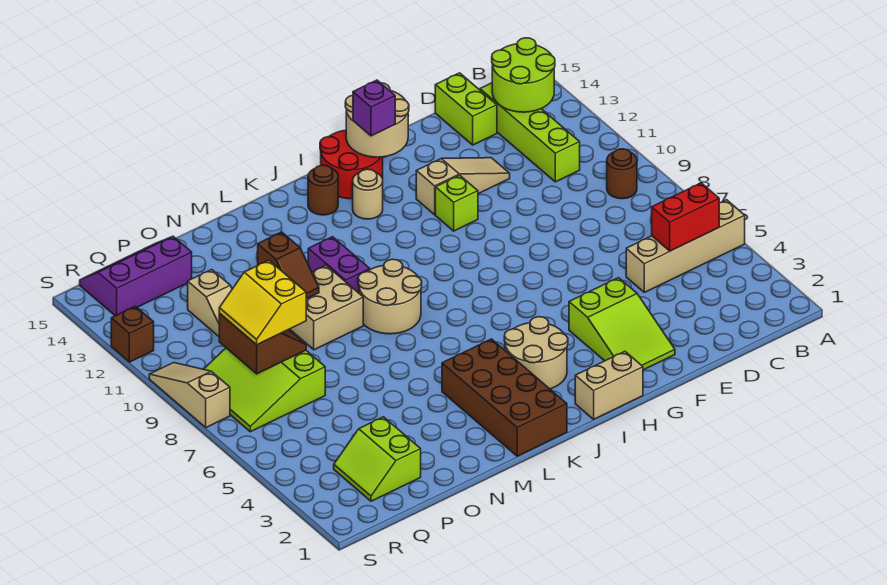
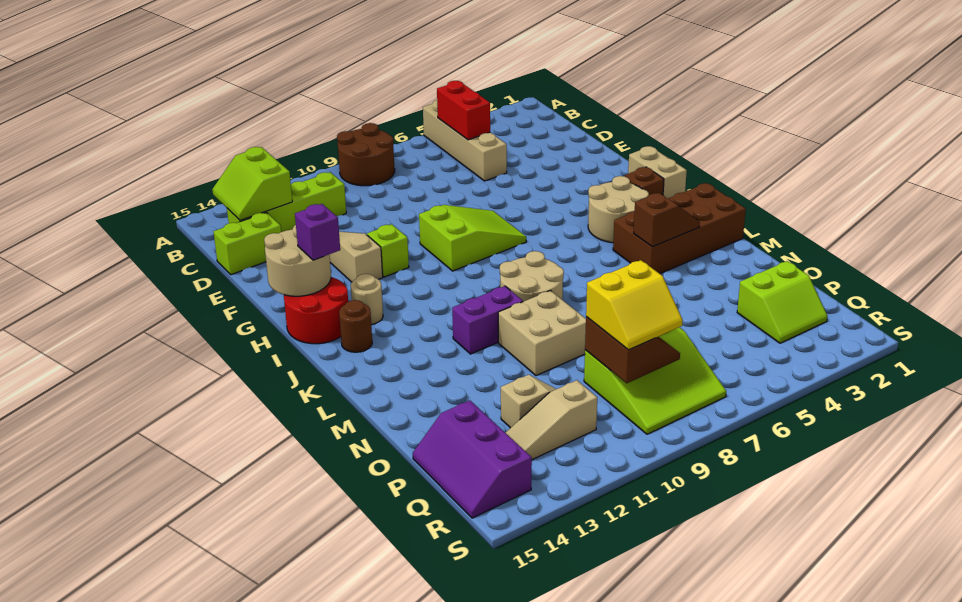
brown round brick B9 level 1 -> brown round brick A8:B9 level 1
lime round brick B13:C14 level 2 -> lime slope B13:C14 level 2 top 13
lime slope F2:G4 level 1 top 4 -> lime slope G7:H9 level 1 top 9
brown slope N10:N11 level 2 top 11 -> brown slope L3:L4 level 2 top 4
brown slope P8:Q9 level 2 top Q -> brown slope P8:Q9 level 2 top 9
tan slope S8:S10 level 1 top 8 -> tan slope Q11:Q13 level 1 top 11
brown brick S12 level 1 -> brown brick I2 level 1

